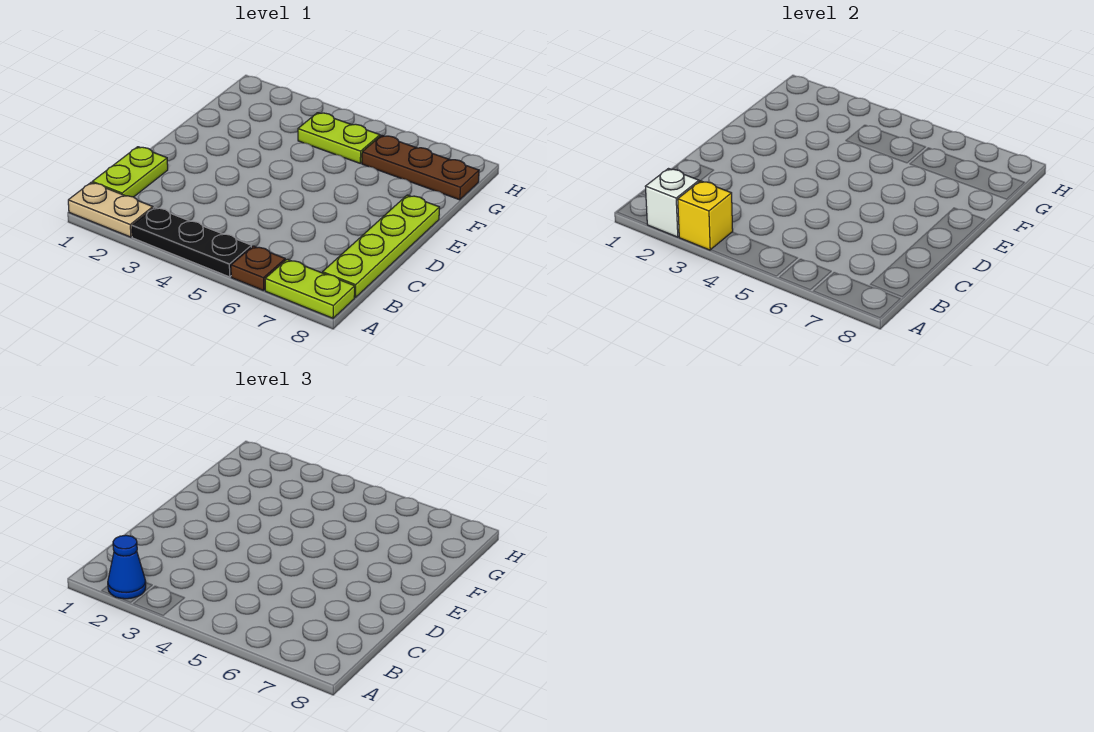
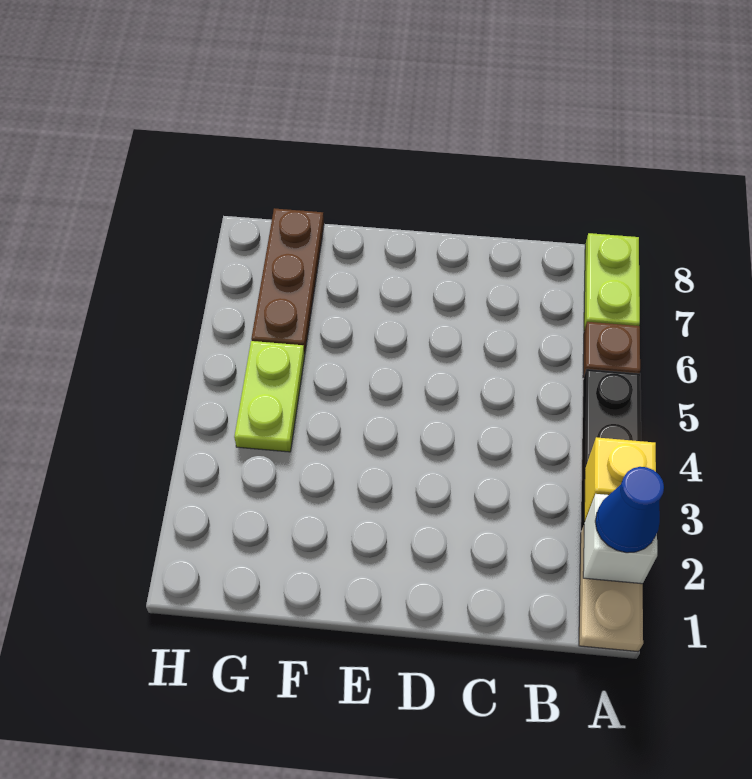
lime plate B1:C1 level 1 -> none
lime plate B8:E8 level 1 -> none

